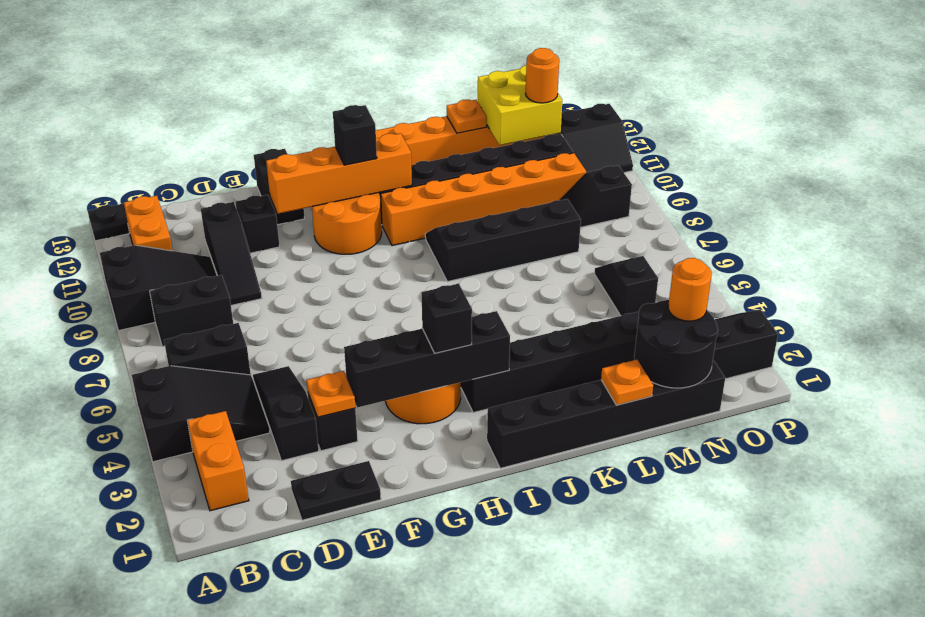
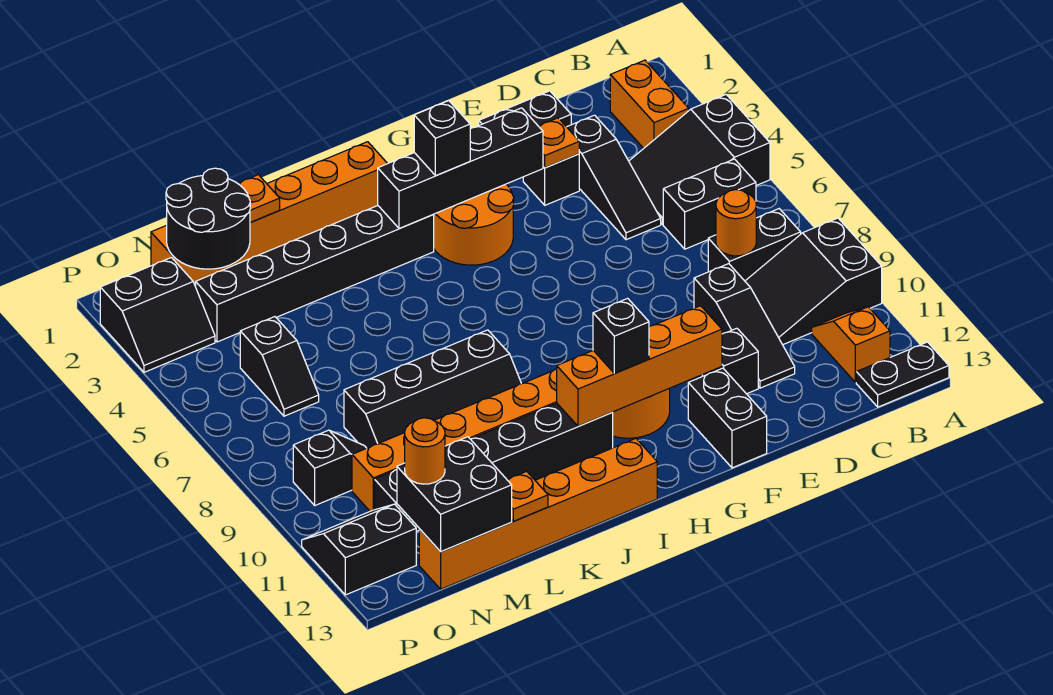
orange brick B11:B12 level 1 -> orange slope B11:B12 level 1 top 12
black slope D9:D11 level 1 top 11 -> black slope D9:D11 level 1 top 9
black brick I1:N1 level 1 -> orange brick I1:N1 level 1
yellow brick M12:N13 level 2 -> black brick M12:N13 level 2
orange round brick N2 level 3 -> orange round brick C8 level 2

